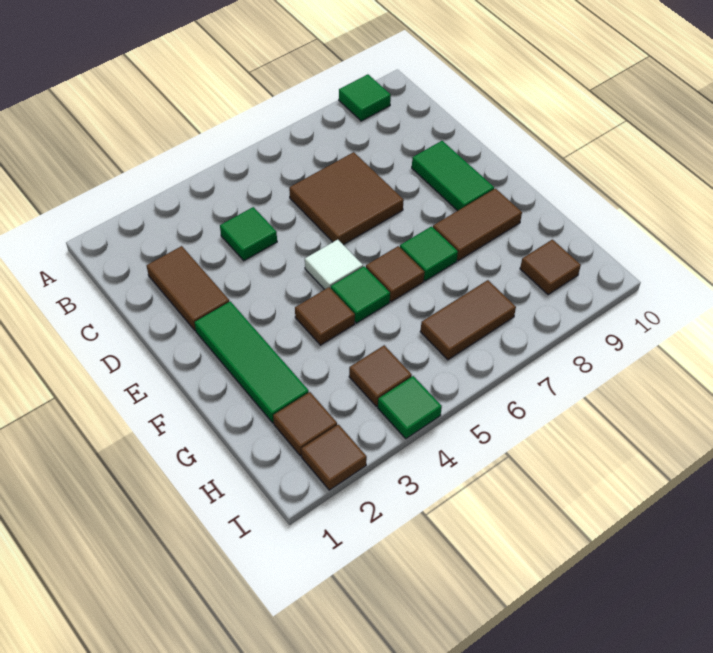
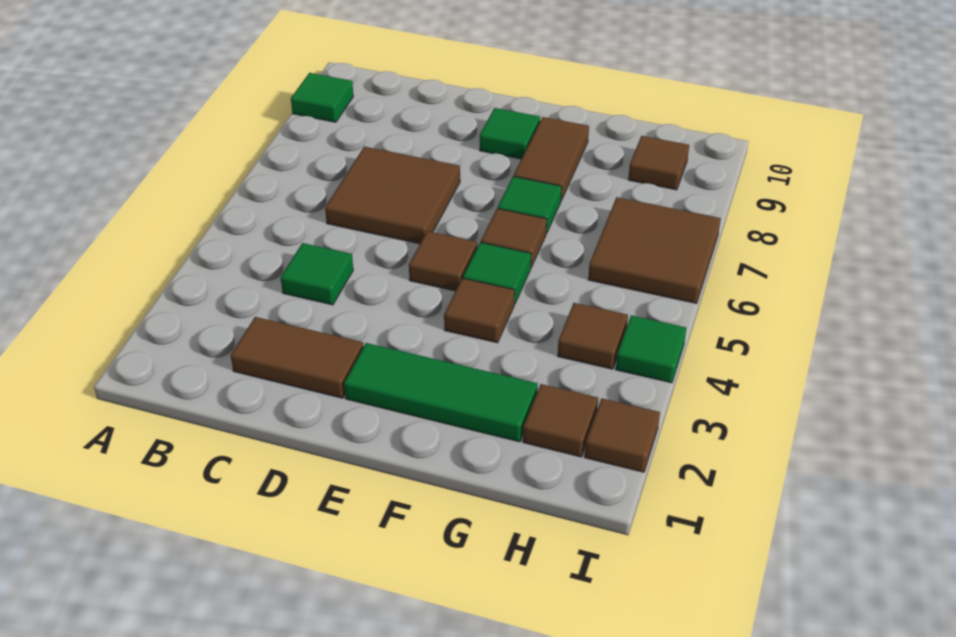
green tile D9:E9 level 1 -> green tile E9 level 1
white tile E5 level 1 -> brown tile E5 level 1
brown tile H6:H7 level 1 -> brown tile H6:I7 level 1

